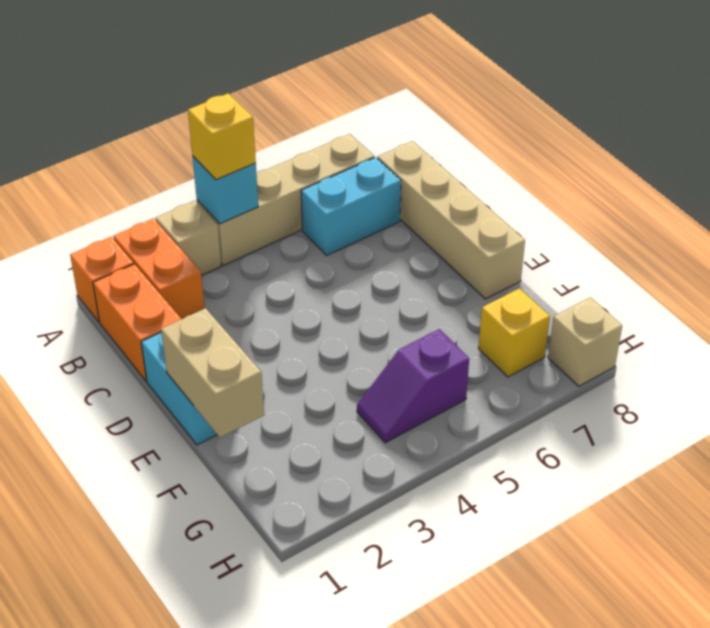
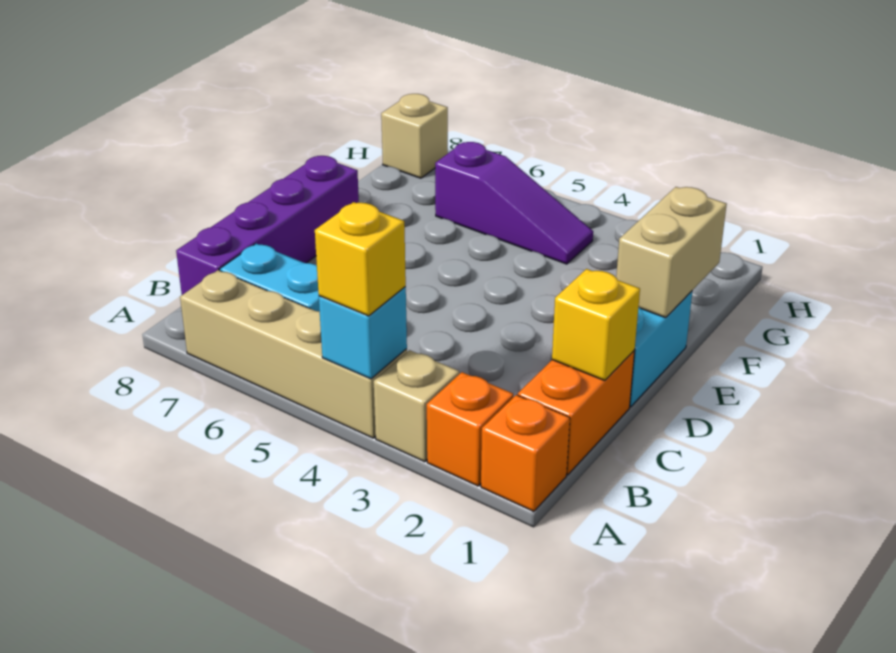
orange brick A2:B2 level 1 -> orange brick A2 level 1
tan brick B8:E8 level 1 -> purple brick B8:E8 level 1
purple slope G4:G5 level 1 top 5 -> purple slope G4:G6 level 1 top 6
yellow brick G7 level 1 -> yellow brick C1 level 2

